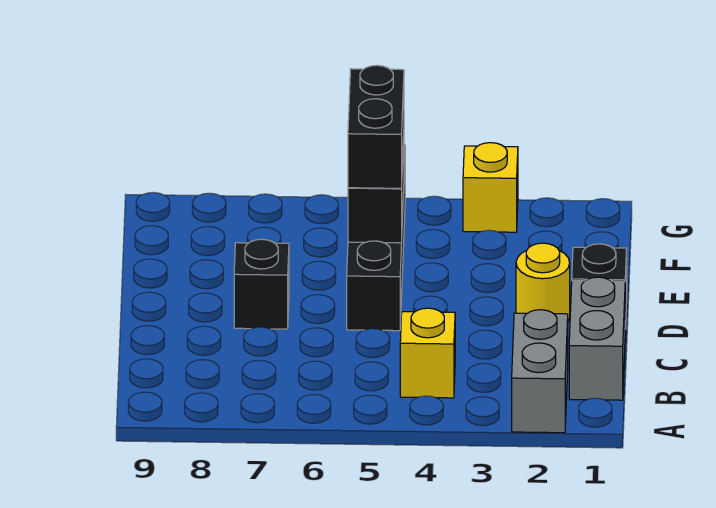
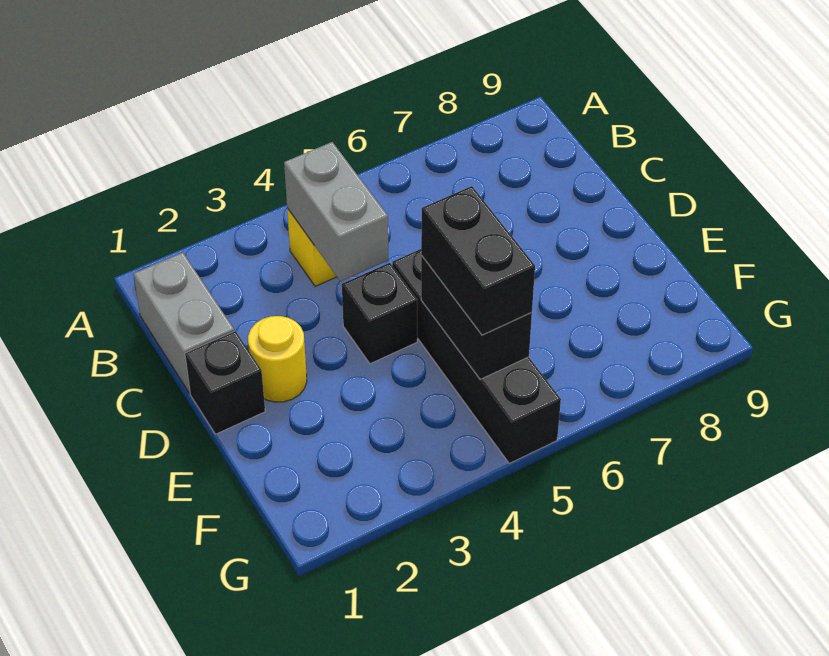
grey brick A2:B2 level 1 -> grey brick B4:C4 level 2
black brick D7 level 1 -> black brick D4 level 1
yellow brick G3 level 1 -> none

